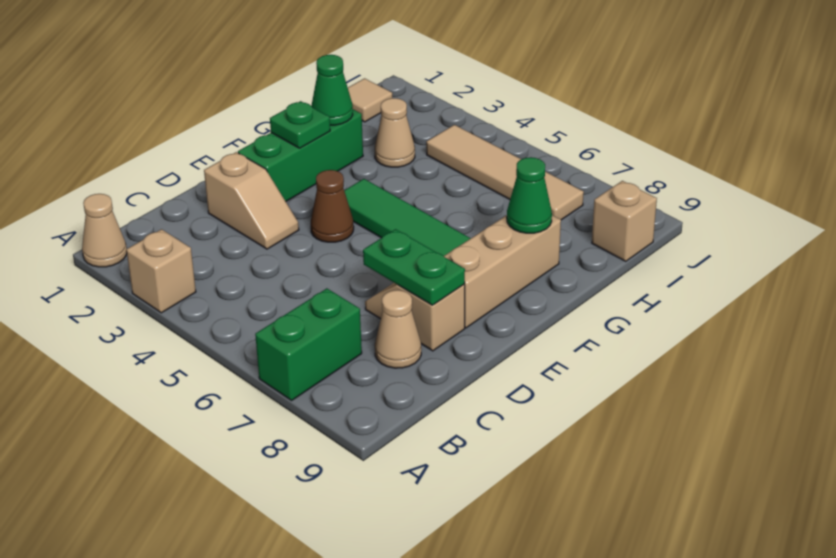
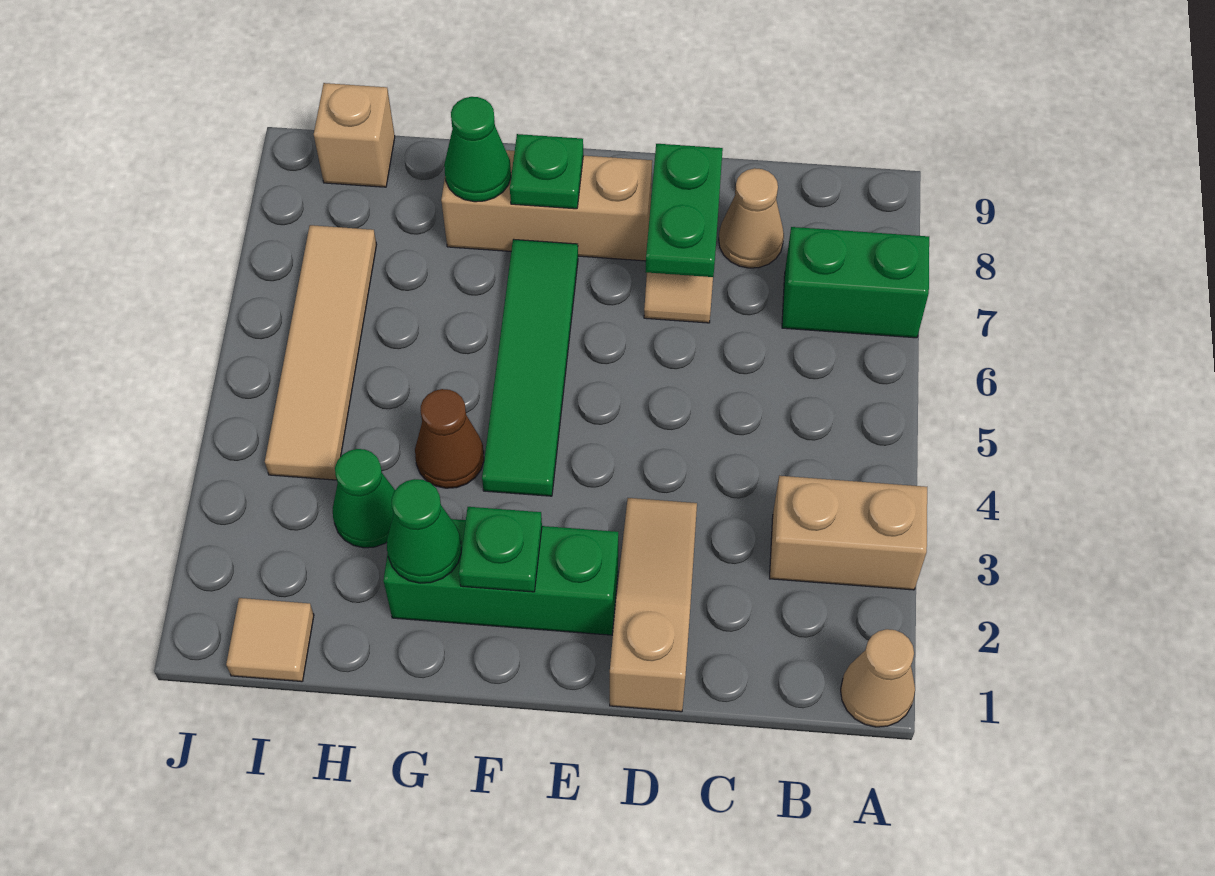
tan brick A3 level 1 -> tan brick A3:B3 level 1
tan slope D2:D3 level 1 top 2 -> tan slope D1:D3 level 1 top 1
brown cone E4 level 1 -> brown cone G4 level 1
none -> green plate F8 level 2
tan cone H3 level 1 -> green cone H3 level 1

